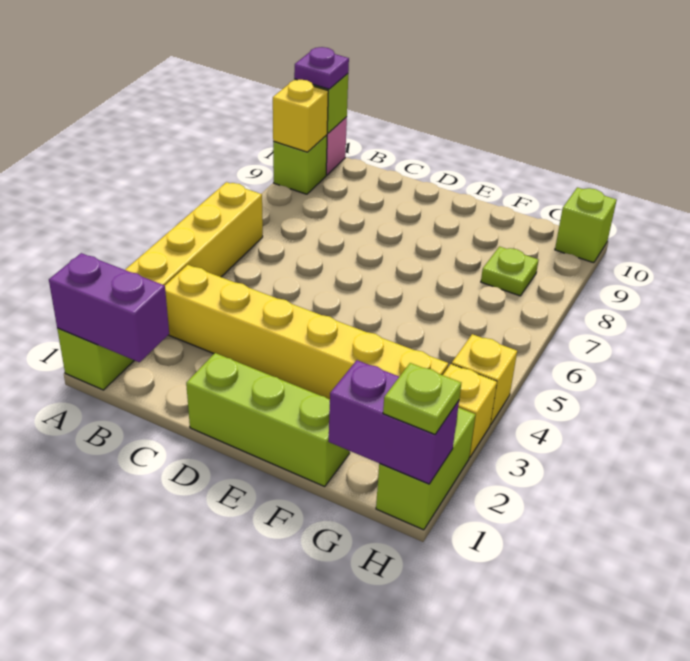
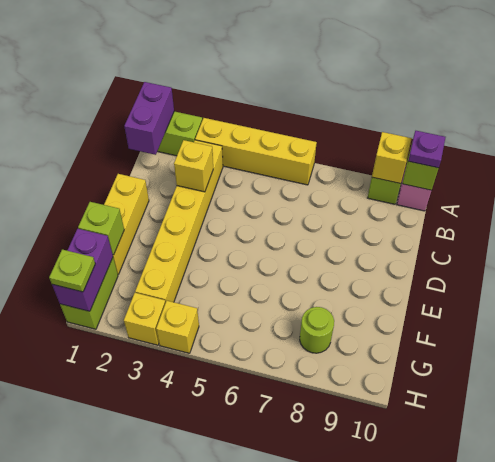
none -> yellow brick C3 level 2
lime brick D1:F1 level 1 -> yellow brick D1:F1 level 1
lime plate G8 level 1 -> lime round brick G8 level 1
lime brick H1:H2 level 1 -> lime brick G1:H1 level 1
lime brick H10 level 1 -> lime brick F1 level 2

